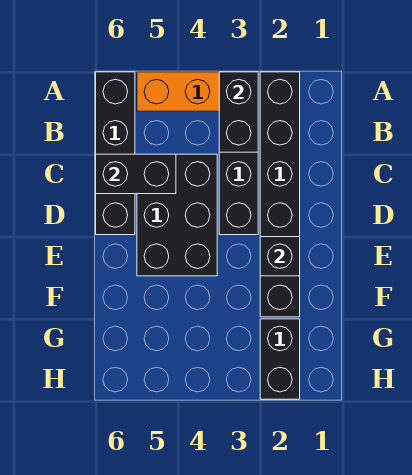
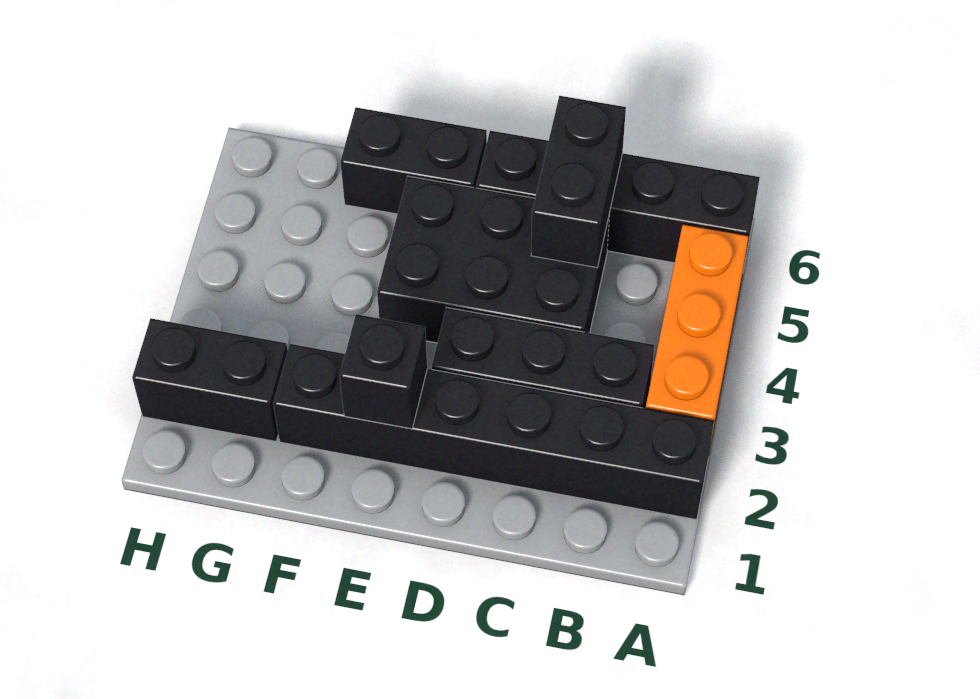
black brick A3:B3 level 2 -> black brick E6:F6 level 1

